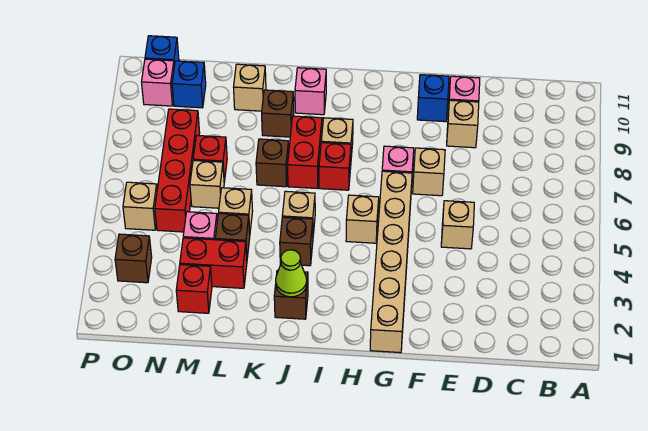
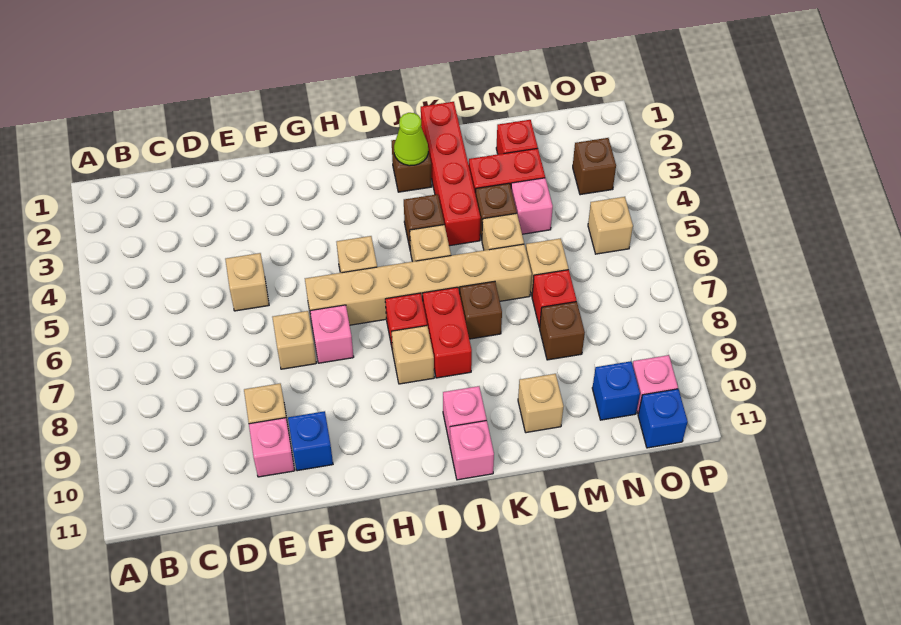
tan brick G1:G6 level 1 -> tan brick G6:L6 level 1
none -> pink brick J11 level 1
brown brick K9 level 1 -> brown brick M8 level 1
red brick N5:N8 level 1 -> red brick K1:K4 level 1

